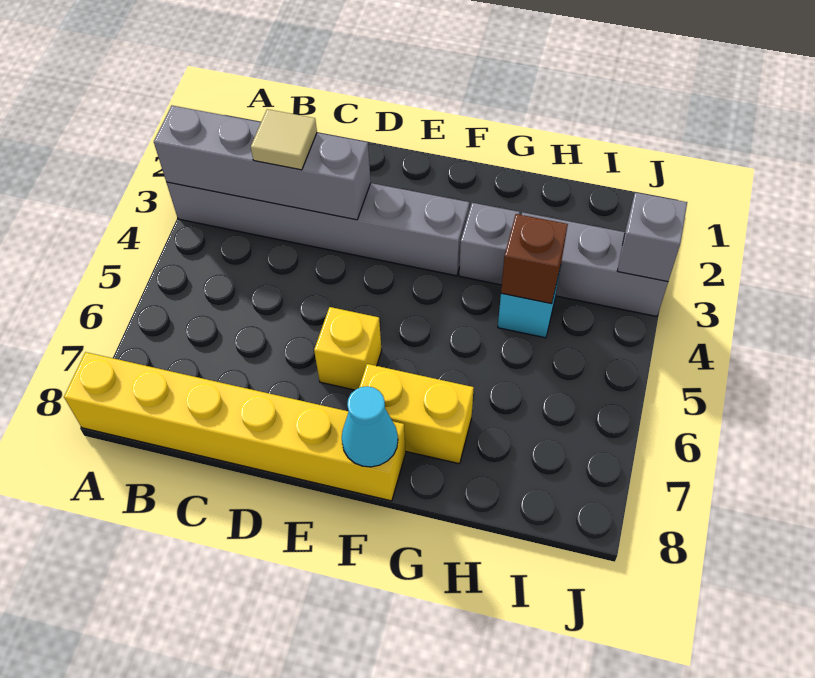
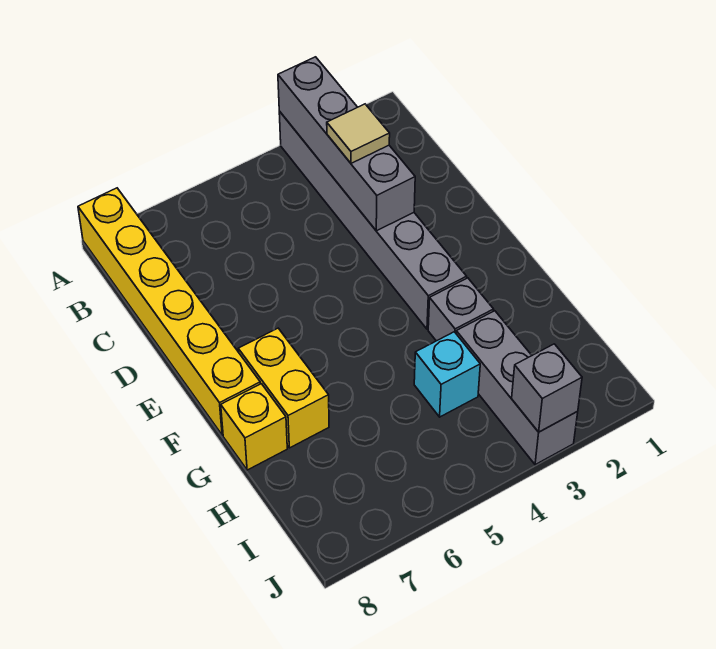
yellow brick E6 level 1 -> yellow brick G8 level 1
cyan cone F8 level 2 -> none
brown brick H4 level 2 -> none

